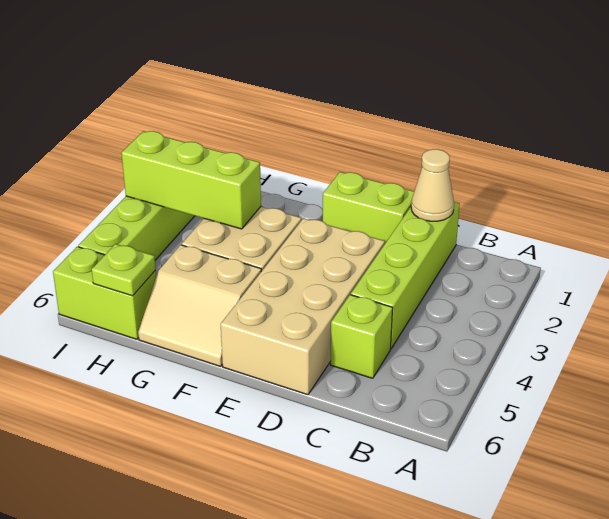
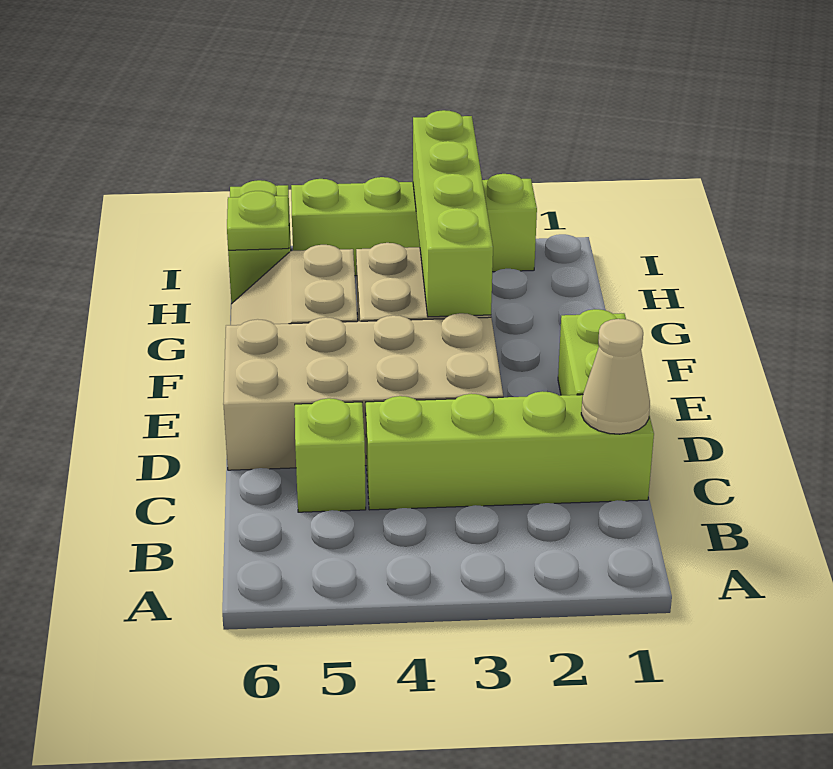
lime brick G3:I3 level 2 -> lime brick F3:I3 level 2

